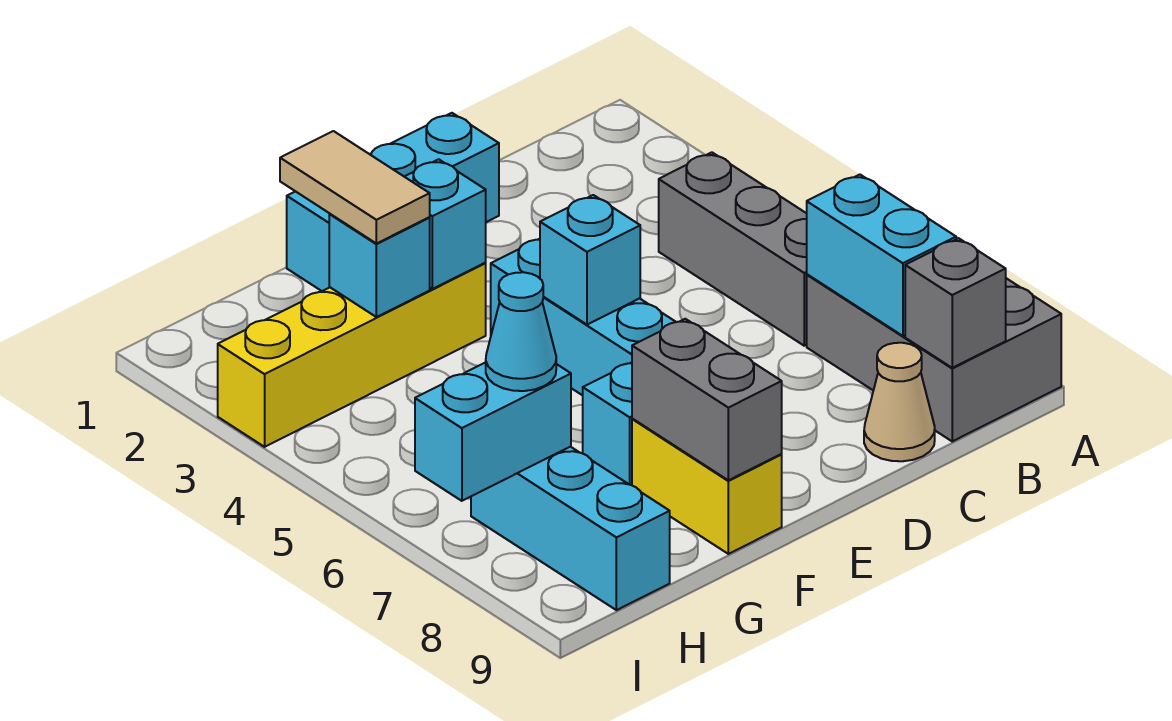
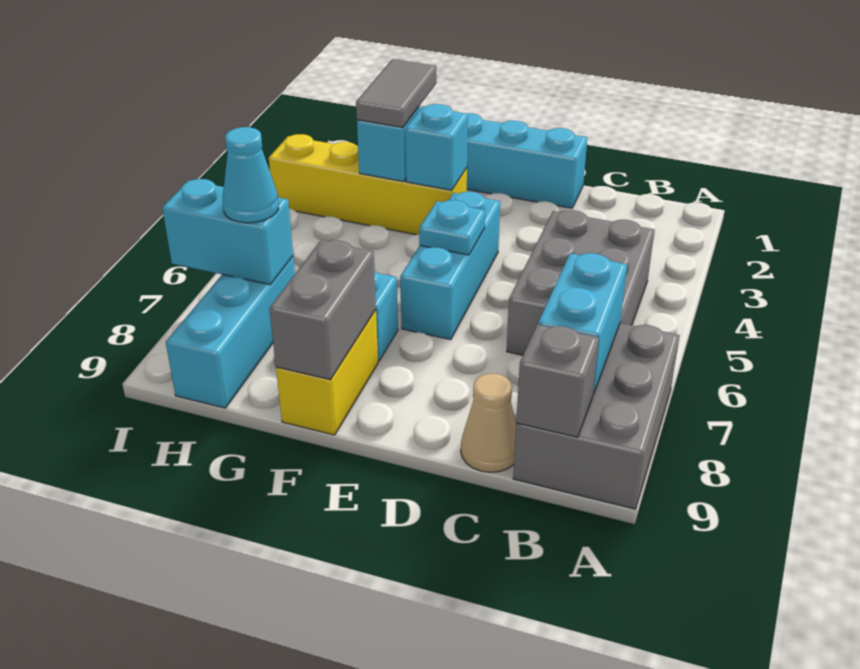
grey brick B4:B6 level 1 -> grey brick B4:C6 level 1
cyan brick E5 level 2 -> cyan plate E5 level 2
tan tile G2:G3 level 3 -> grey tile G2:G3 level 3

